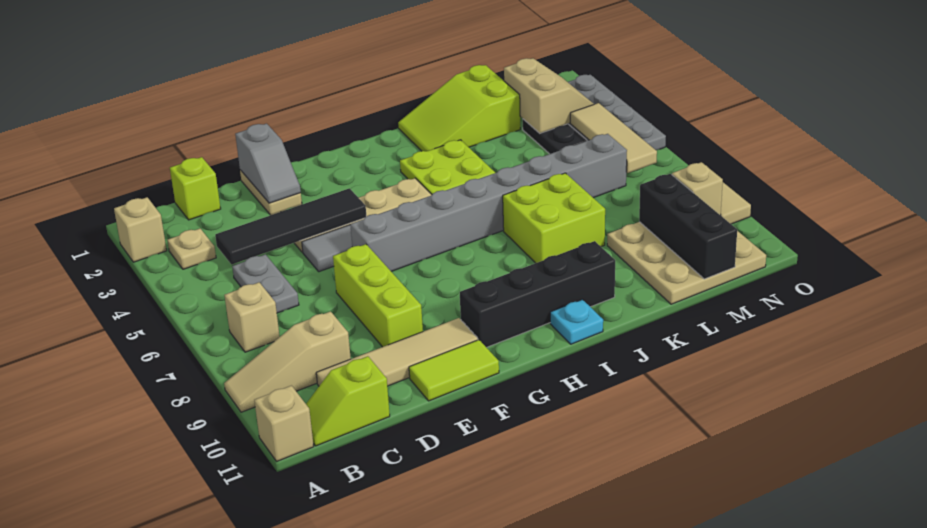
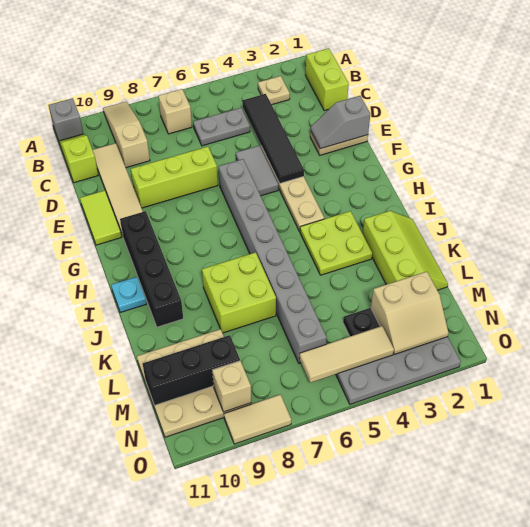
tan brick A2 level 1 -> none
tan brick A11 level 1 -> grey brick A11 level 1
lime brick C1 level 1 -> lime brick B1:C1 level 1
lime slope J1:L2 level 1 top L -> lime slope J1:L2 level 1 top 2

